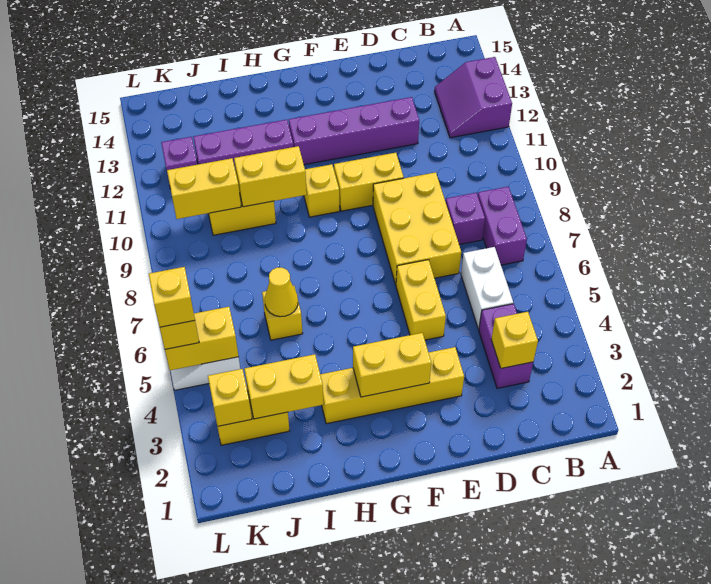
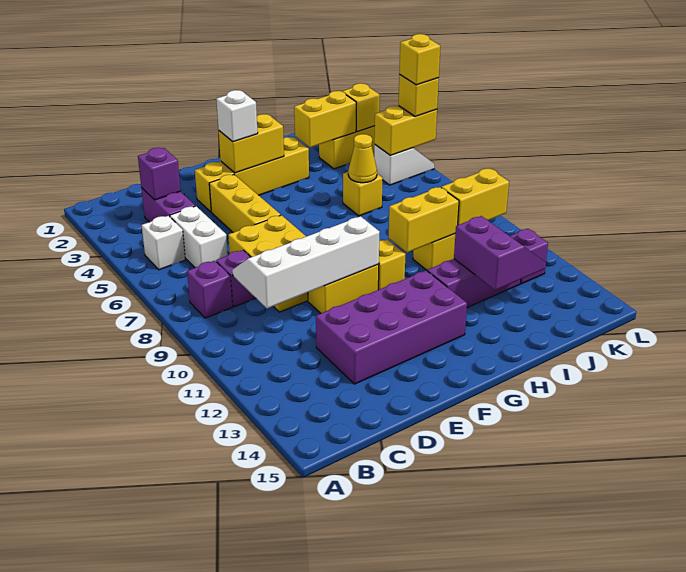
purple slope A12:B13 level 1 top A -> purple slope I12:J13 level 2 top I
none -> white brick B5 level 1
purple brick B7:B8 level 1 -> purple brick B8 level 1
yellow brick C3 level 2 -> purple brick C3 level 2
none -> white slope C9:F10 level 2 top 10
purple brick D12:G12 level 1 -> purple brick D12:G13 level 1
yellow brick E5:E6 level 1 -> yellow brick E4:E6 level 1
none -> white brick F3 level 3

